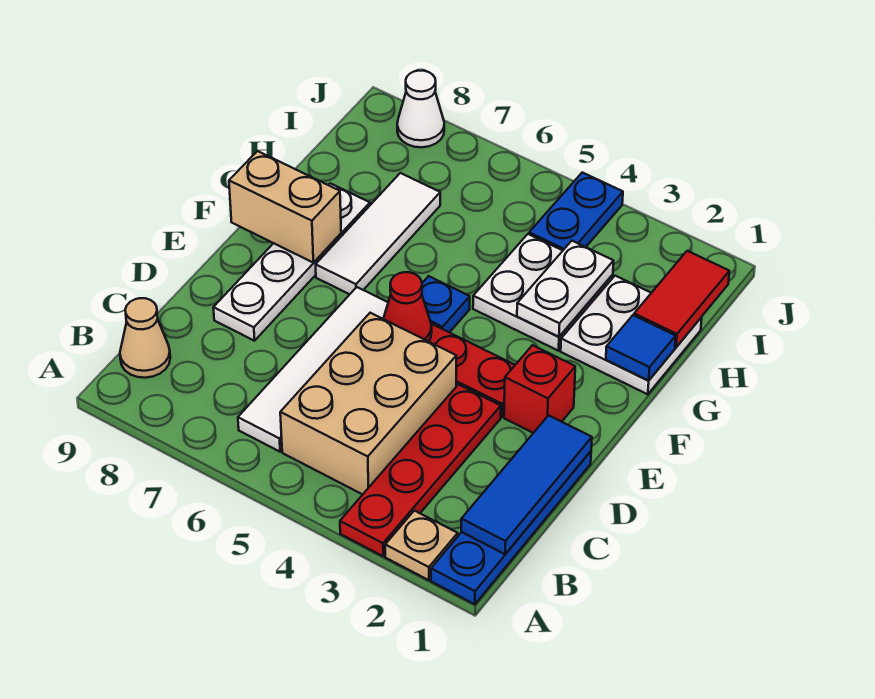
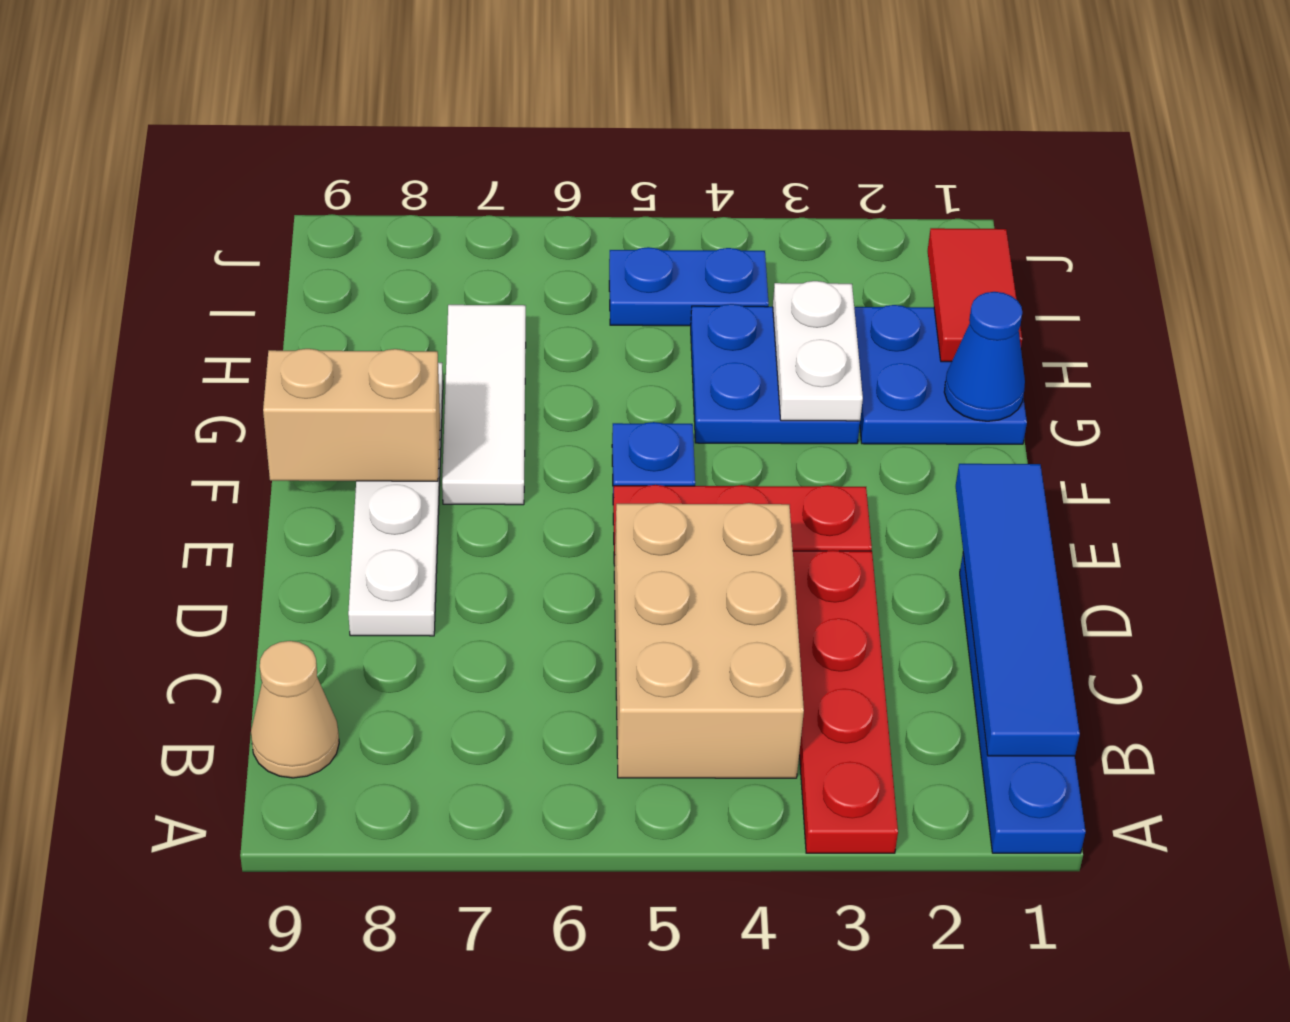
tan plate A2 level 1 -> none
blue tile B1:D1 level 2 -> blue tile B1:E1 level 2
white tile B6:E6 level 1 -> none
red brick E2 level 1 -> none
red cone E5 level 2 -> none
white plate G1:H2 level 1 -> blue plate G1:H2 level 1
blue tile G1 level 2 -> blue cone G1 level 2
white plate G3:H4 level 1 -> blue plate G3:H4 level 1
blue plate I4:J4 level 1 -> blue plate I4:I5 level 1
white cone J8 level 1 -> none

